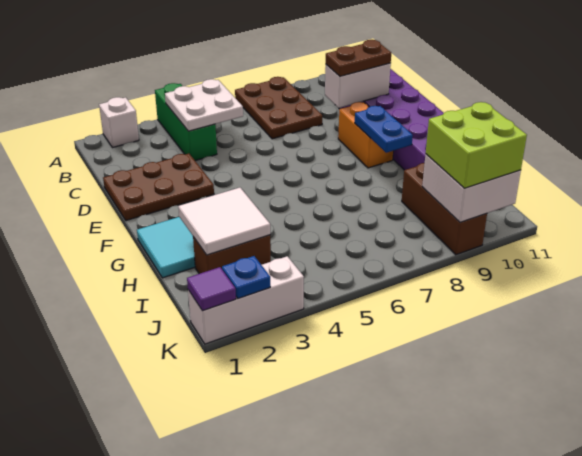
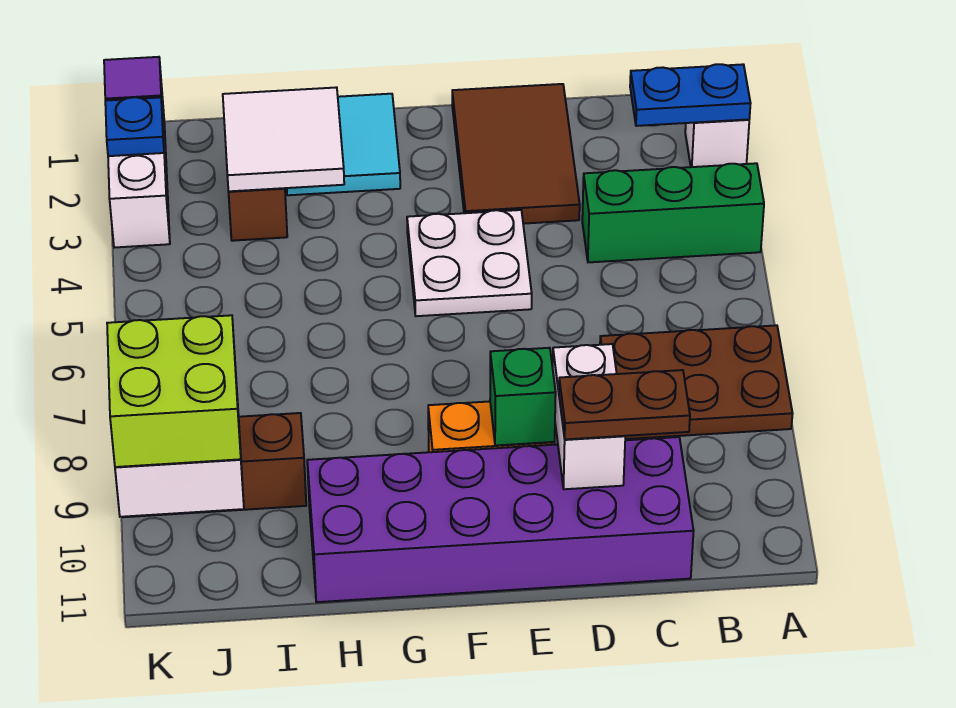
white plate B4:C5 level 2 -> white plate E4:F5 level 1
brown plate D1:E3 level 1 -> brown tile D1:E3 level 1
brown plate D9:D10 level 3 -> brown plate C10:D10 level 3
none -> green brick E9 level 2
blue plate F9:G9 level 2 -> blue plate A2:B2 level 2

